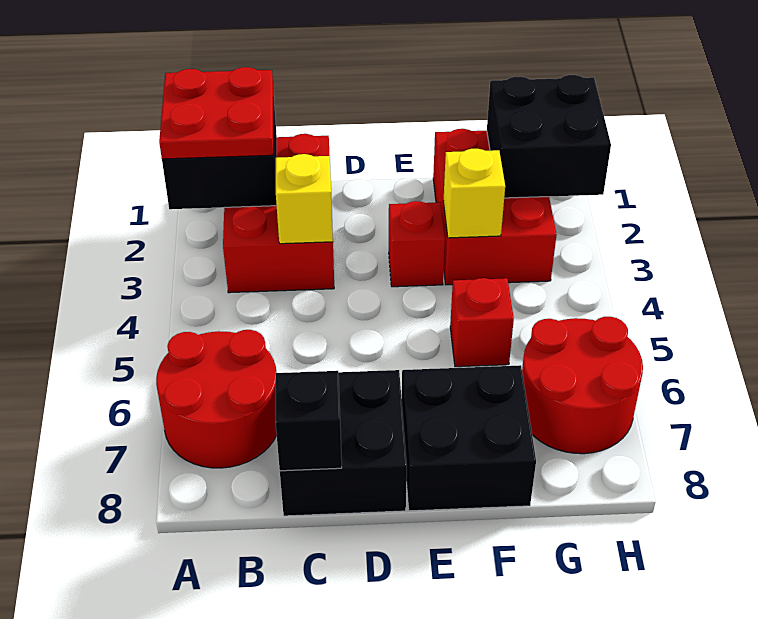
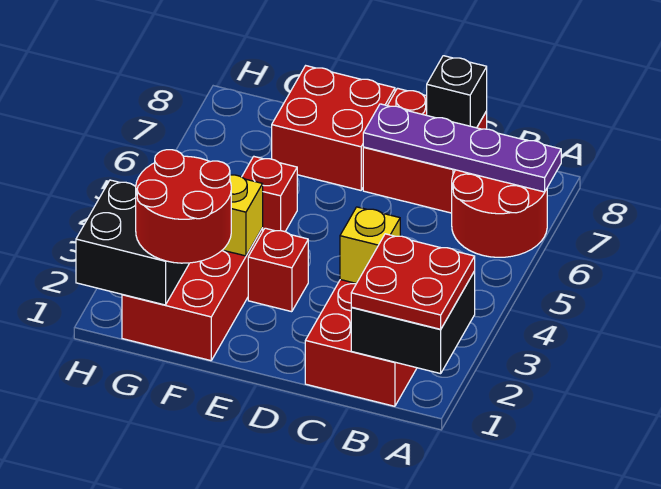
none -> purple plate A7:D7 level 2
black brick C7:D8 level 1 -> red brick C7:D8 level 1
black brick E7:F8 level 1 -> red brick E7:F8 level 1
red round brick G6:H7 level 1 -> red round brick F1:G2 level 3

